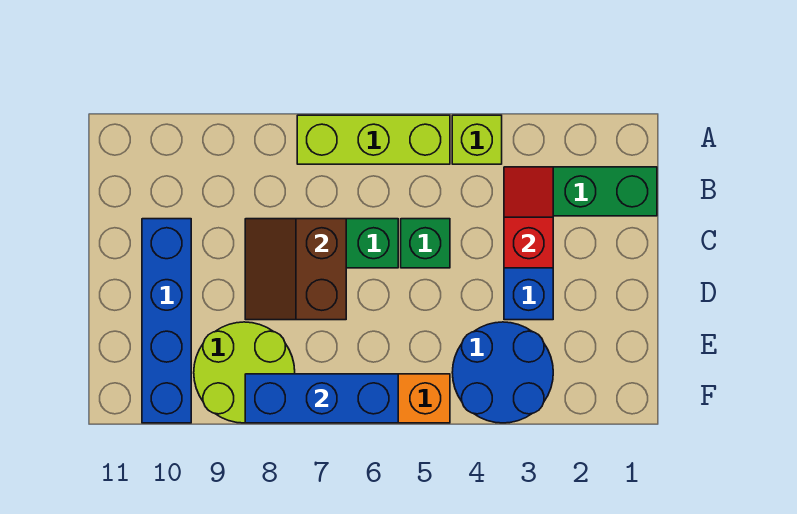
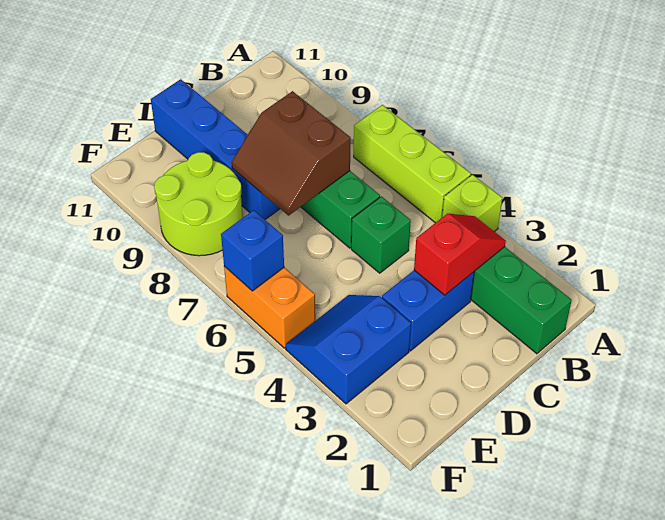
brown slope C7:D8 level 2 top 7 -> brown slope C7:D8 level 2 top C
blue brick C10:F10 level 1 -> blue brick D8:D11 level 1
blue round brick E3:F4 level 1 -> blue slope E3:F4 level 1 top 3
blue brick F6:F8 level 2 -> blue brick F6 level 2

